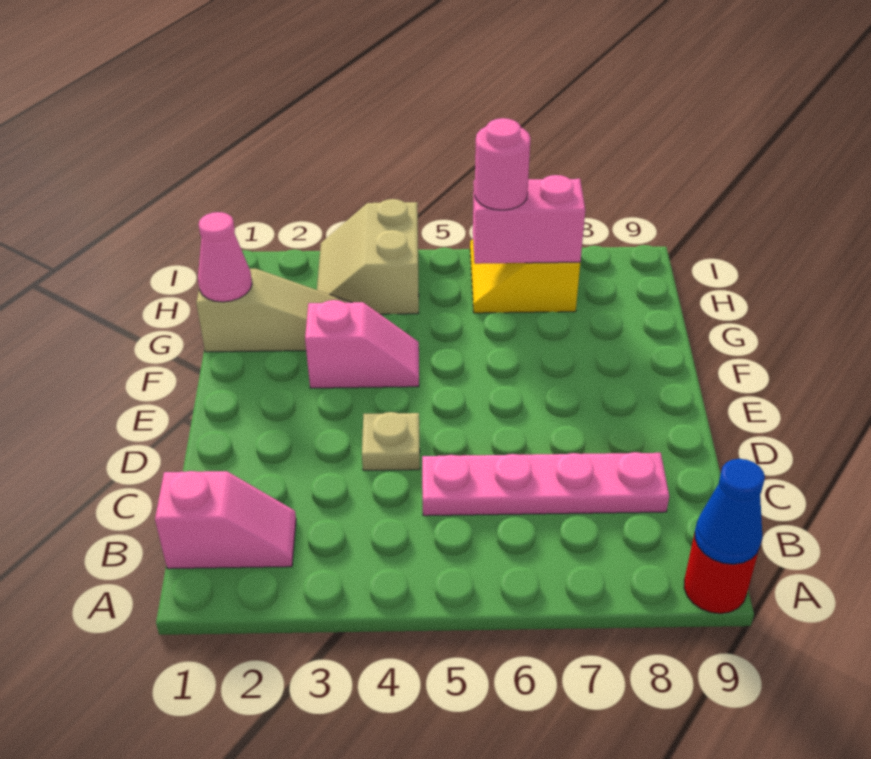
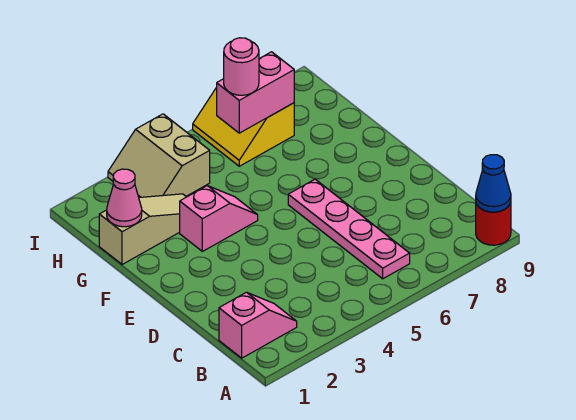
pink plate C5:C8 level 1 -> pink plate B6:E6 level 1
tan plate D4 level 1 -> none

